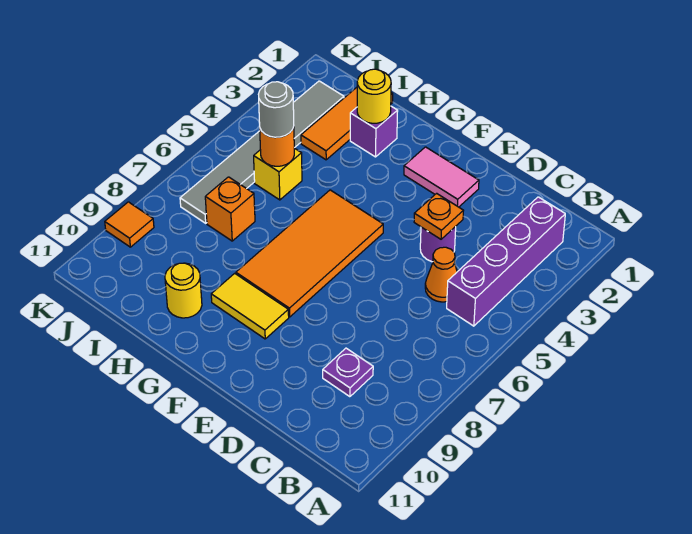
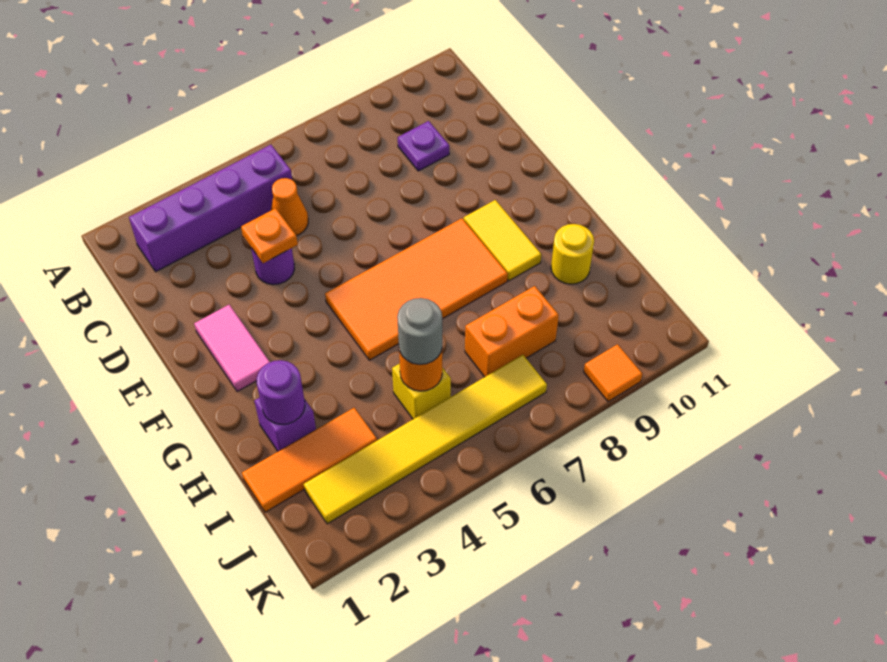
yellow round brick H2 level 2 -> purple round brick H2 level 2
orange brick I7 level 1 -> orange brick I7:I8 level 1
grey tile J2:J7 level 1 -> yellow tile J2:J7 level 1

